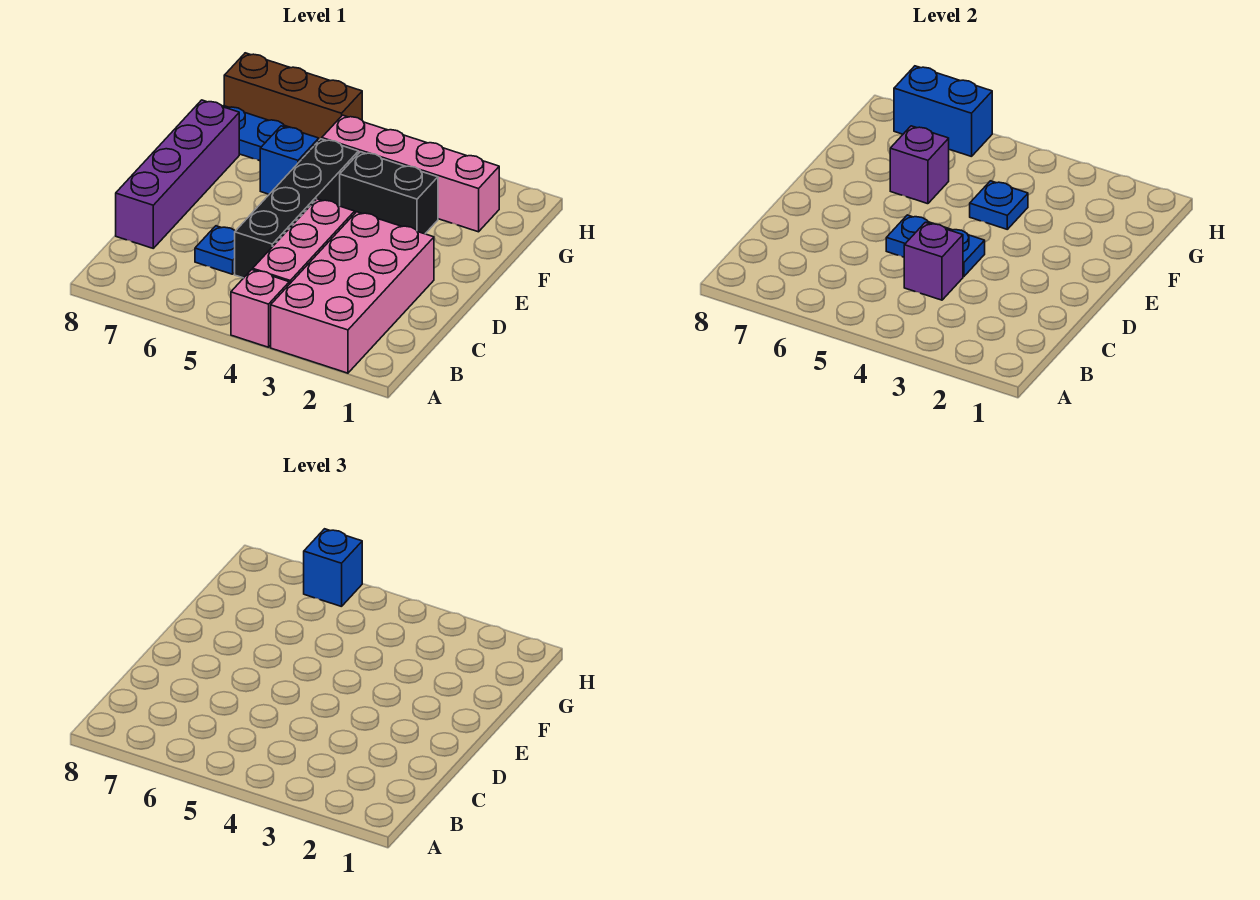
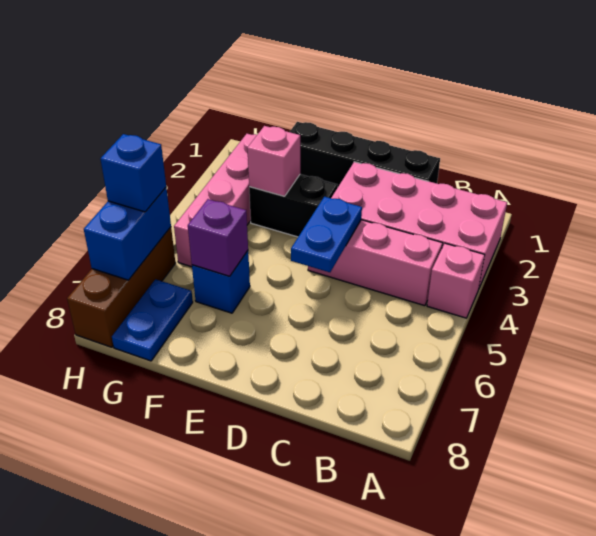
purple brick C4 level 2 -> none
black brick C5:F5 level 1 -> black brick C1:F1 level 1
blue plate C6 level 1 -> none
purple brick C8:F8 level 1 -> none
black brick F3:F4 level 1 -> black brick E3:F3 level 1
none -> pink brick F3 level 2
blue plate F4 level 2 -> none

